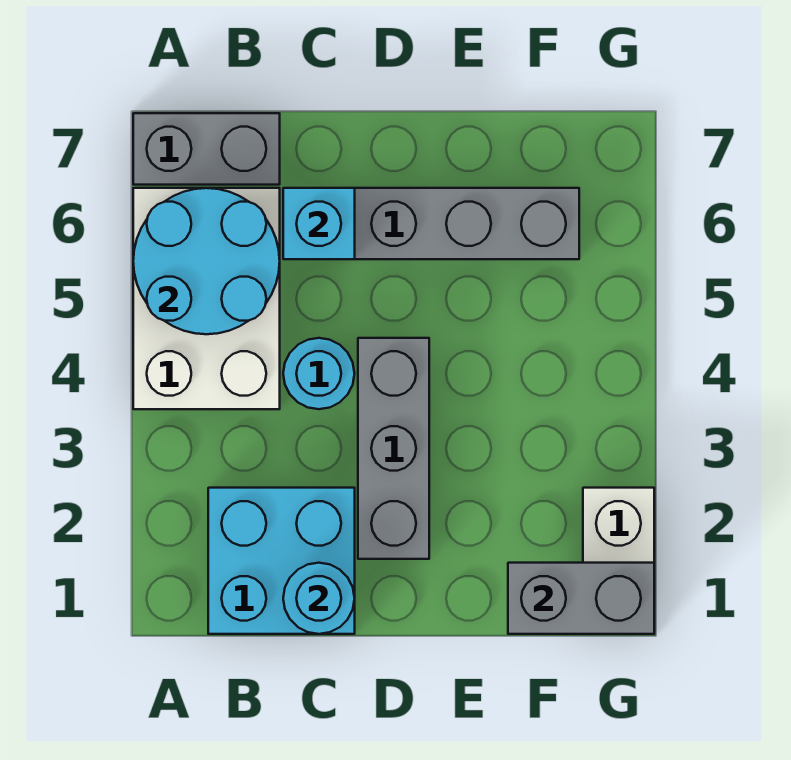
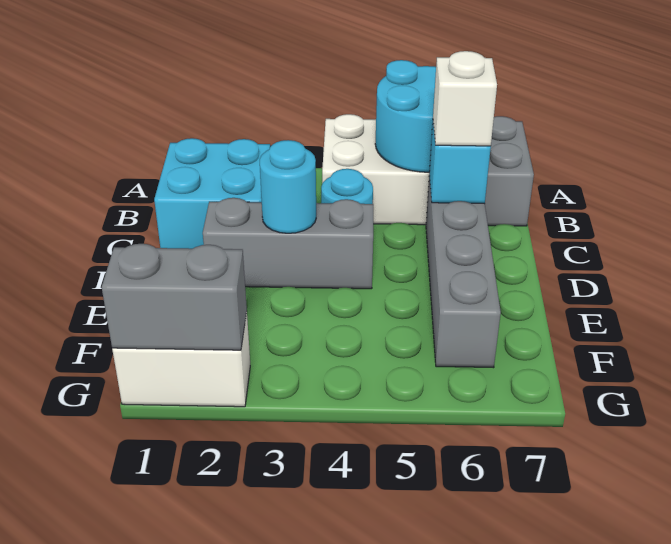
cyan round brick C1 level 2 -> cyan round brick D3 level 2
none -> white brick C6 level 3
grey brick F1:G1 level 2 -> grey brick G1:G2 level 2

